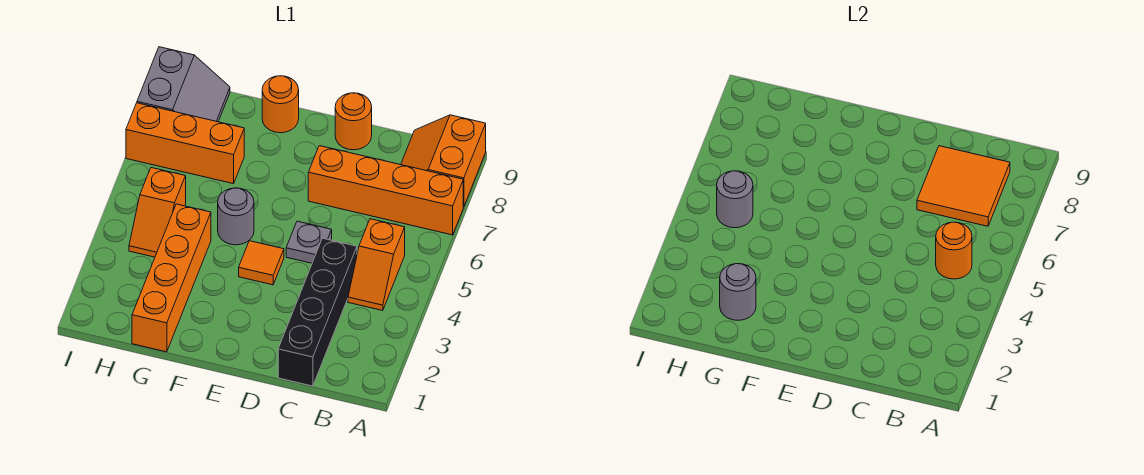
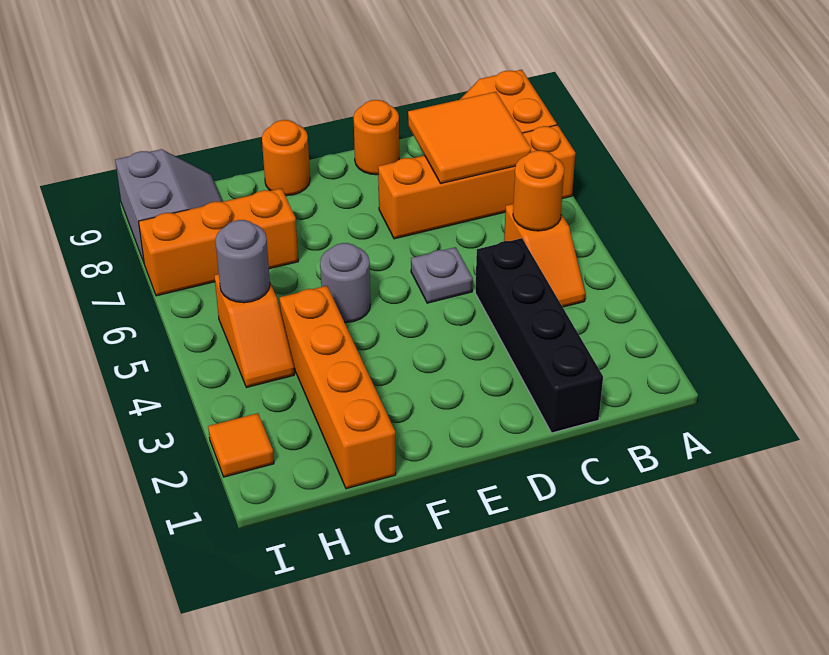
orange tile E4 level 1 -> orange tile I2 level 1
grey round brick G2 level 2 -> none

